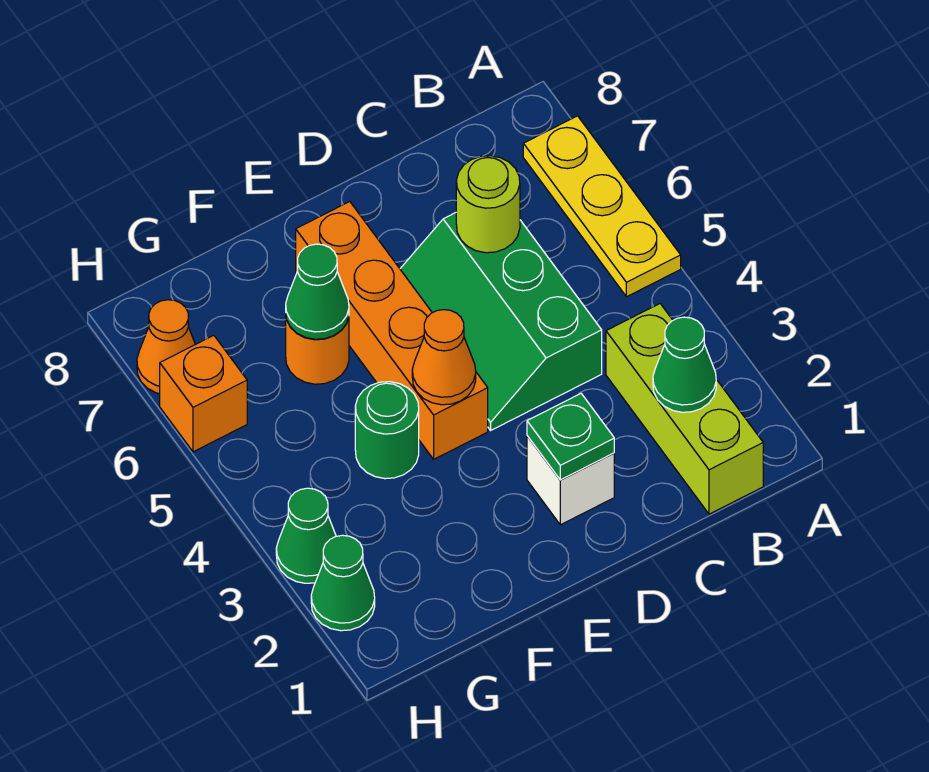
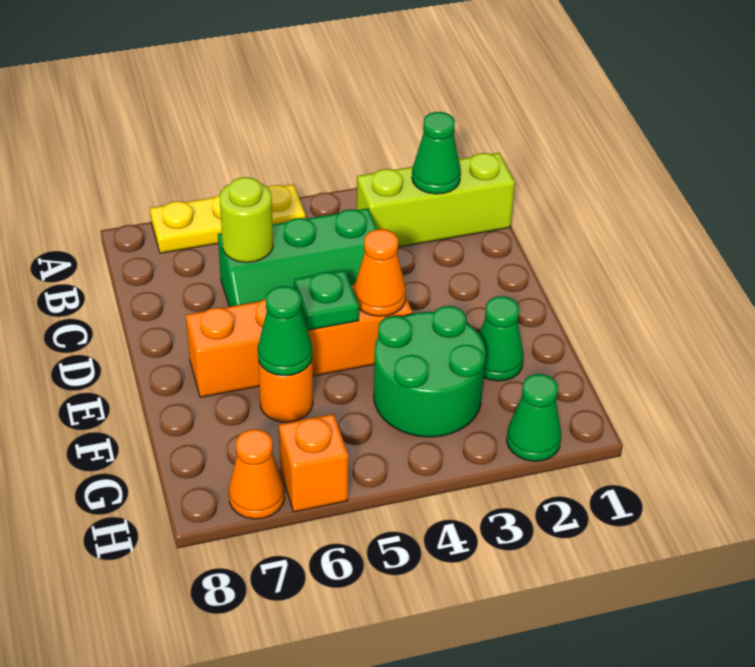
white brick D2 level 1 -> none
green plate D2 level 2 -> green plate E5 level 2
green round brick F4 level 1 -> green round brick F3:G4 level 1
green cone H3 level 1 -> green cone F2 level 1

